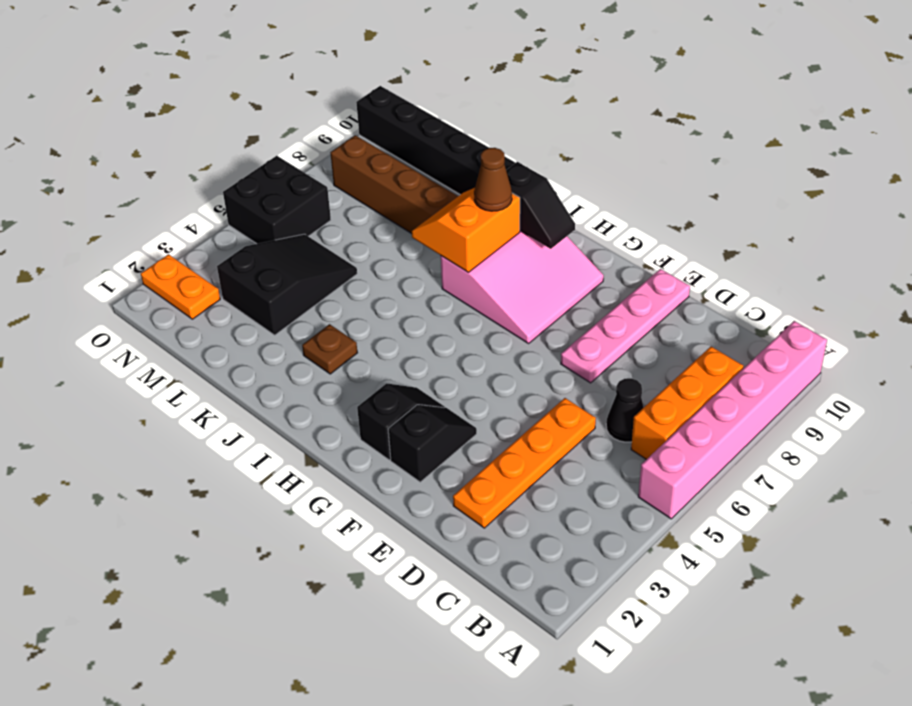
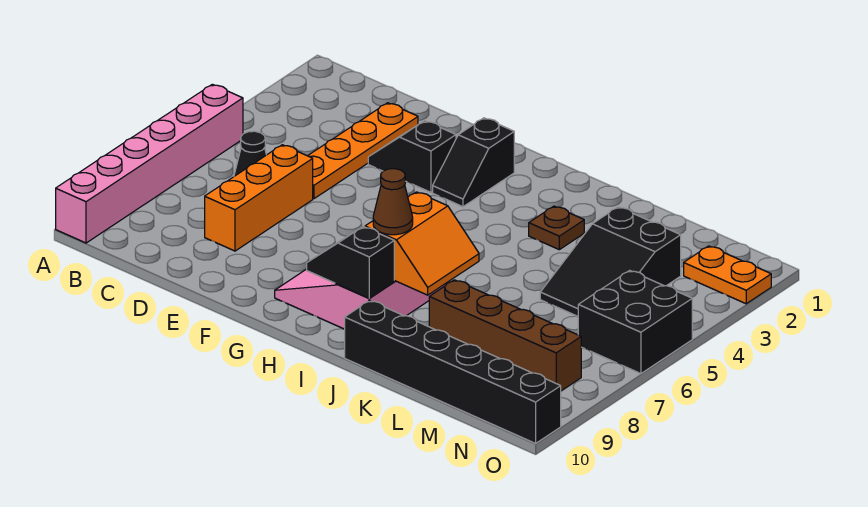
orange brick B6:B8 level 1 -> orange brick D6:D8 level 1
pink plate E7:E10 level 1 -> none
black slope F2:F3 level 1 top 2 -> black slope E3:F3 level 1 top F

